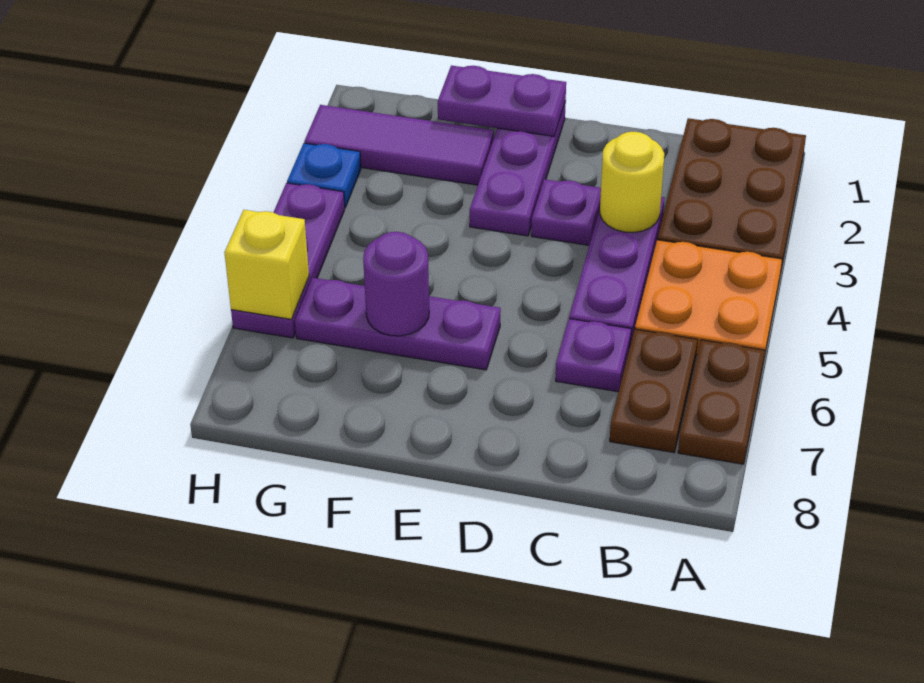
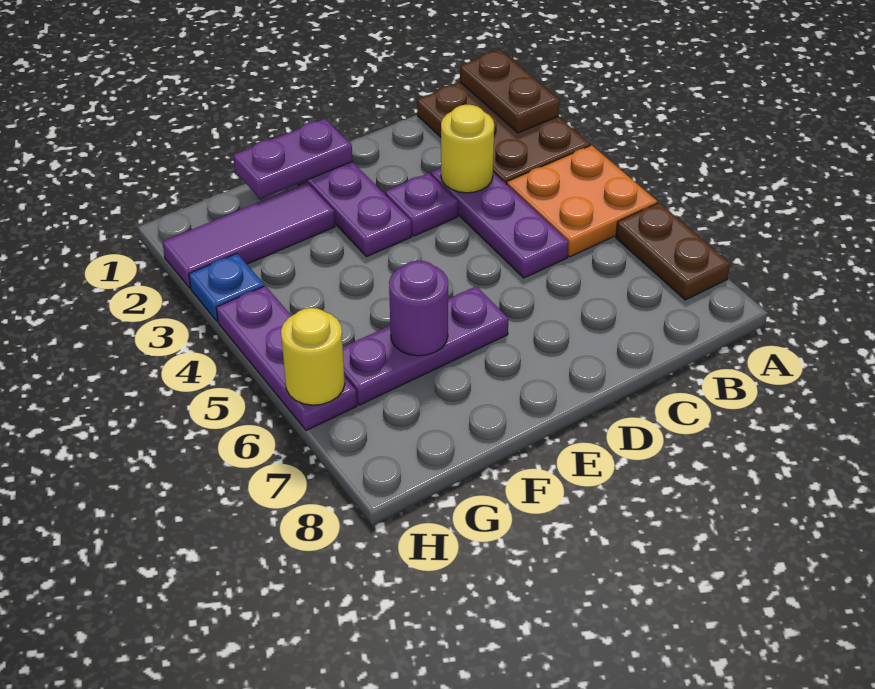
brown plate B6:B7 level 1 -> brown plate A1:A2 level 2
purple plate C6 level 1 -> none
yellow brick H6 level 2 -> yellow round brick H6 level 2

